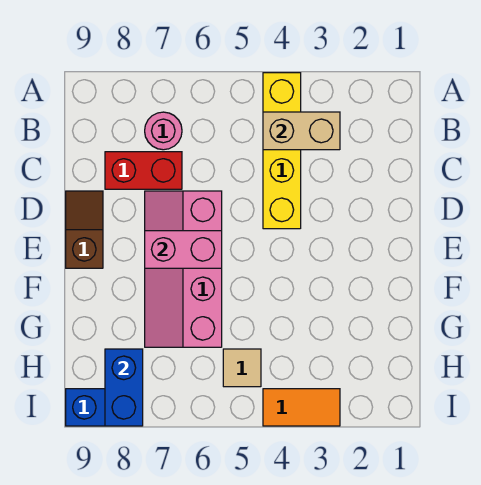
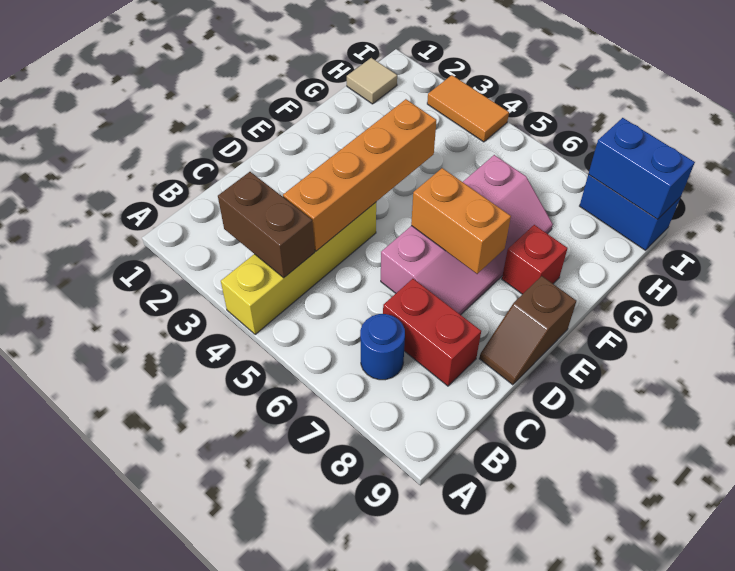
tan brick B3:B4 level 2 -> brown brick B3:B4 level 2
pink round brick B7 level 1 -> blue round brick B7 level 1
none -> orange brick C4:F4 level 2
pink brick E6:E7 level 2 -> orange brick E6:E7 level 2
none -> red brick F8 level 1
tan tile H5 level 1 -> tan tile H1 level 1
blue brick H8:I8 level 2 -> blue brick I8:I9 level 2

